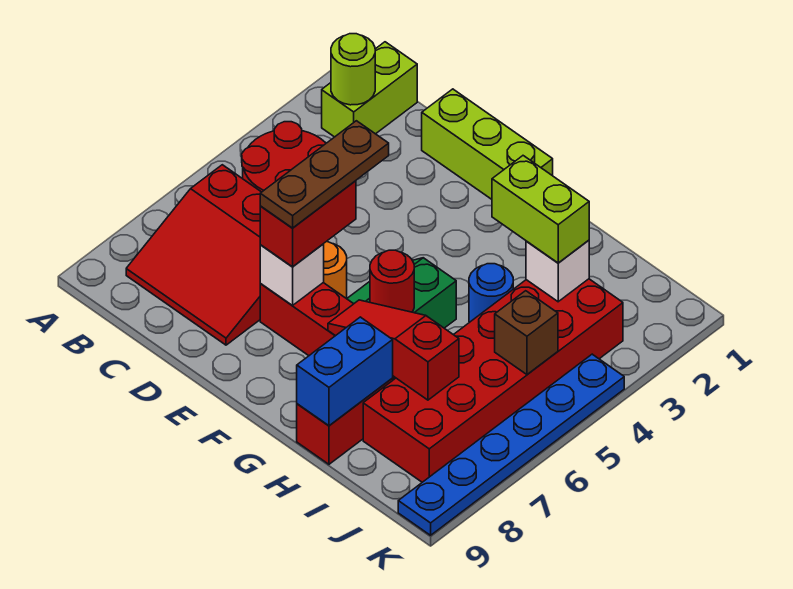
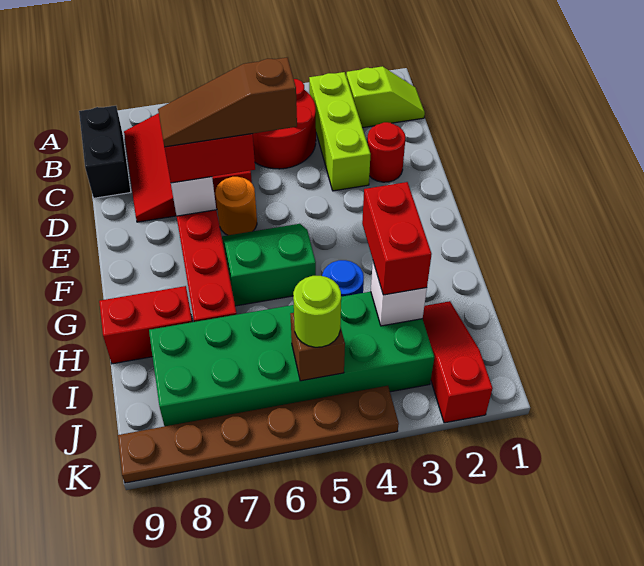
lime brick B1:B2 level 1 -> lime slope B1:B2 level 1 top 2
lime round brick B2 level 2 -> lime round brick J5 level 3
none -> black brick B9:C9 level 1
lime brick D1:F1 level 1 -> lime brick B3:D3 level 1
brown plate E5:E7 level 4 -> brown slope E5:E7 level 4 top 5
red round brick G6 level 2 -> red round brick D2 level 1
red slope G7:I7 level 2 top I -> red slope I2:K2 level 1 top K
lime brick H3:I3 level 3 -> red brick H3:I3 level 3
blue brick H8:H9 level 2 -> none
red brick I3:J8 level 1 -> green brick I3:J8 level 1
blue plate K4:K9 level 1 -> brown plate K4:K9 level 1

